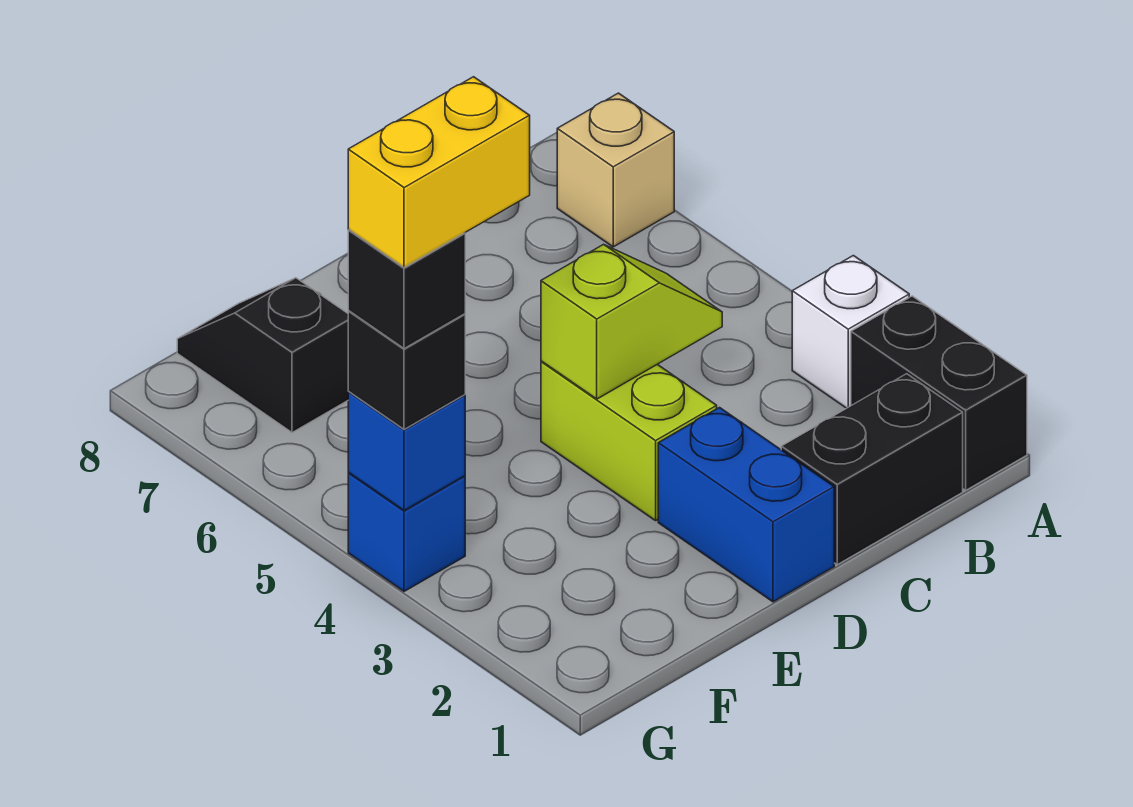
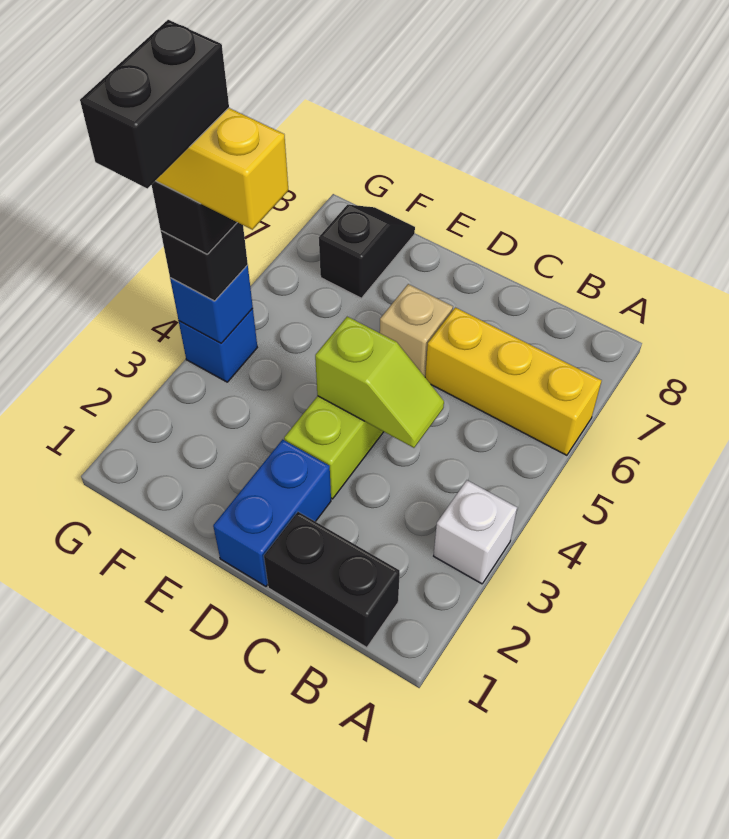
black brick A1:A2 level 1 -> black brick G3:G4 level 6
none -> yellow brick A6:C6 level 1
tan brick A7 level 1 -> tan brick D6 level 1

